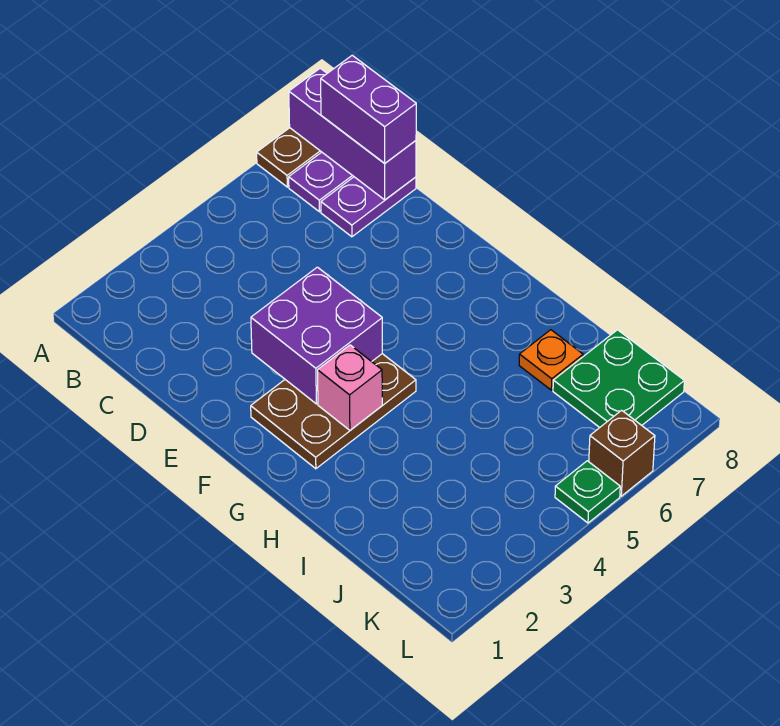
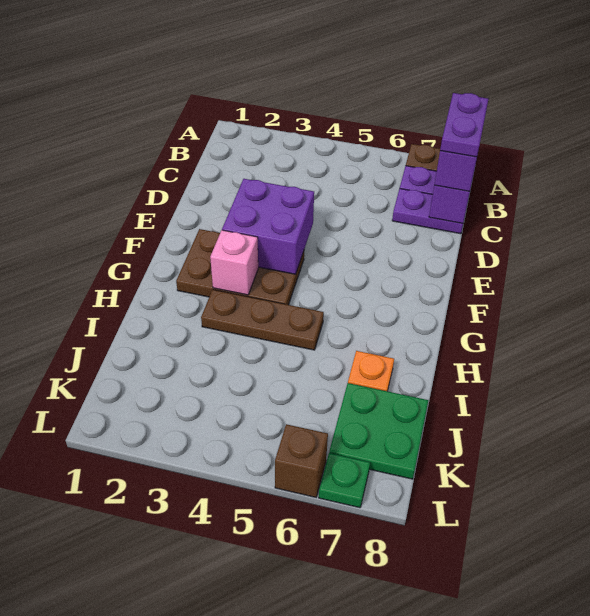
none -> purple plate B8:C8 level 4
none -> brown plate H3:H5 level 1
green plate L5 level 1 -> green plate L7 level 1

